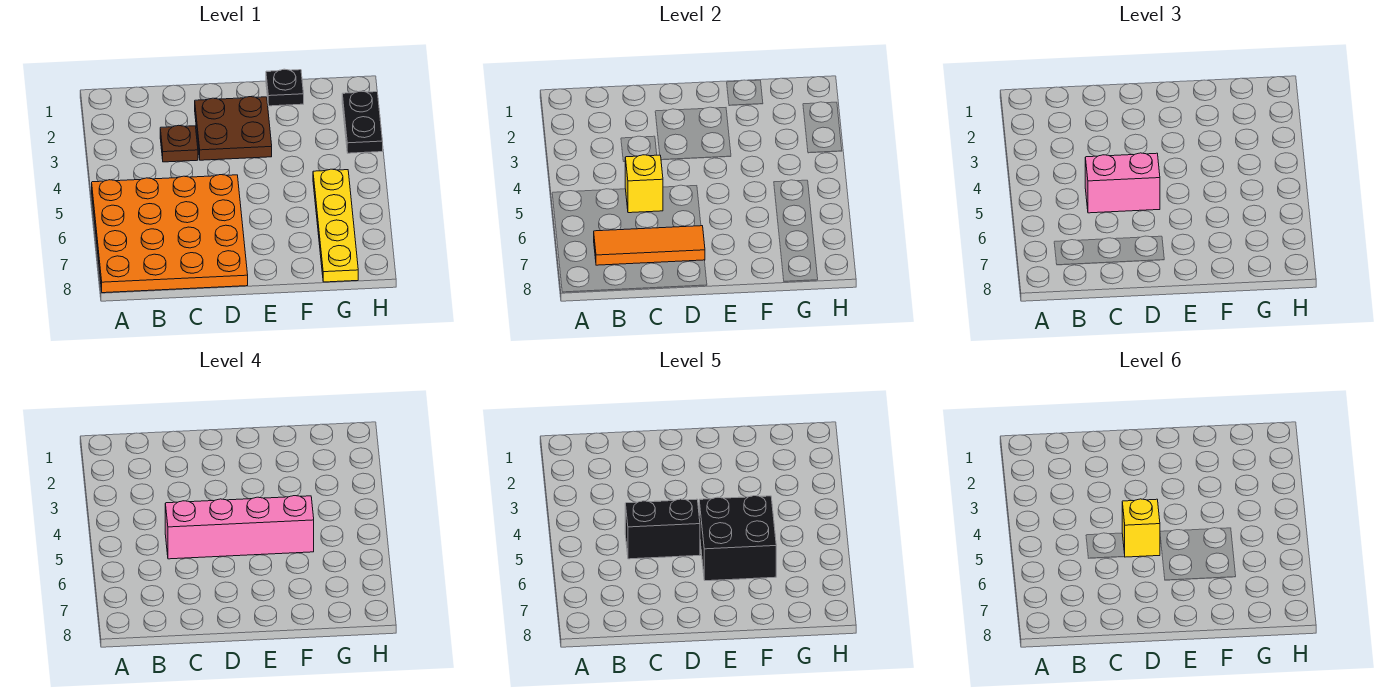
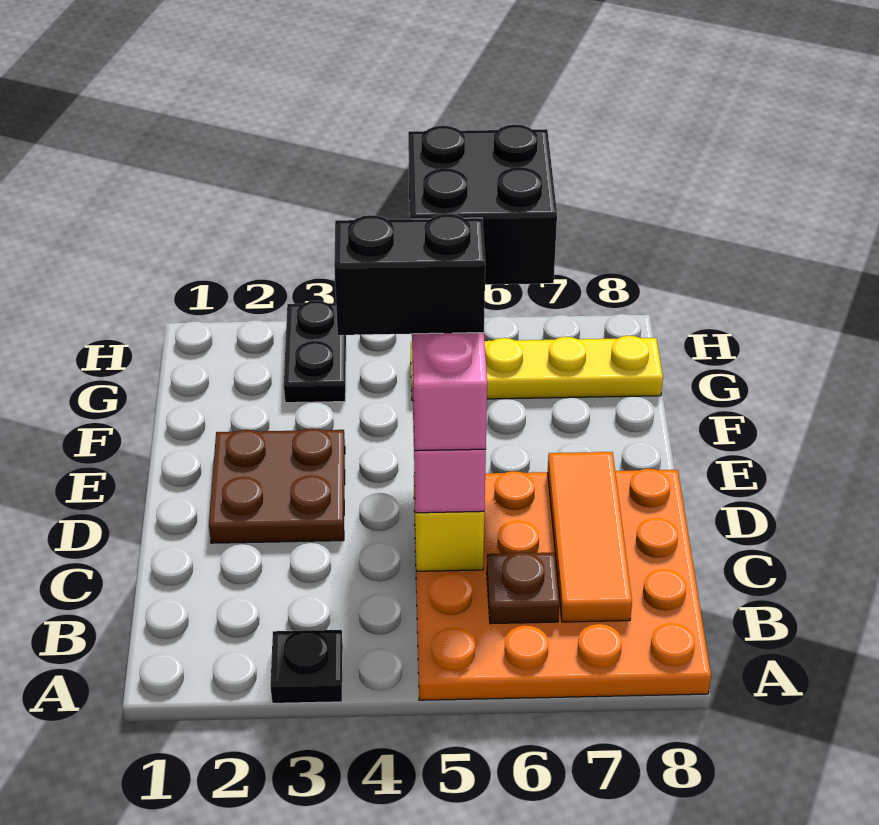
brown plate C3 level 1 -> brown plate B6 level 2
black brick C5:D5 level 5 -> black brick D4:D5 level 5
yellow brick D5 level 6 -> none
black plate F1 level 1 -> black plate A3 level 1
black plate H2:H3 level 1 -> black plate G3:H3 level 1

